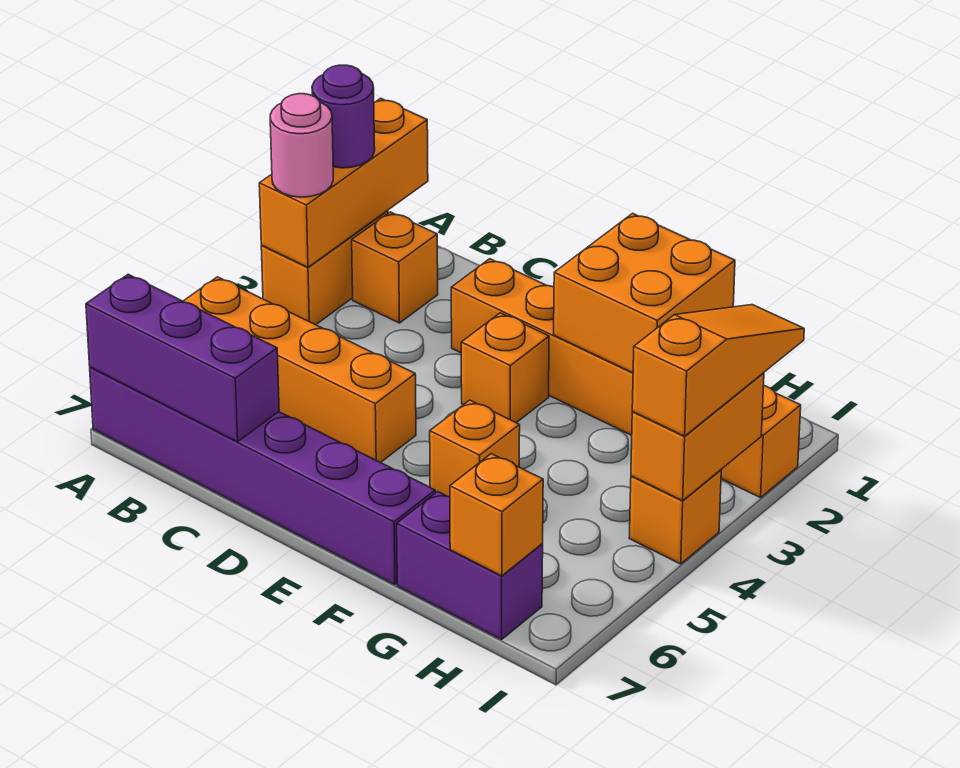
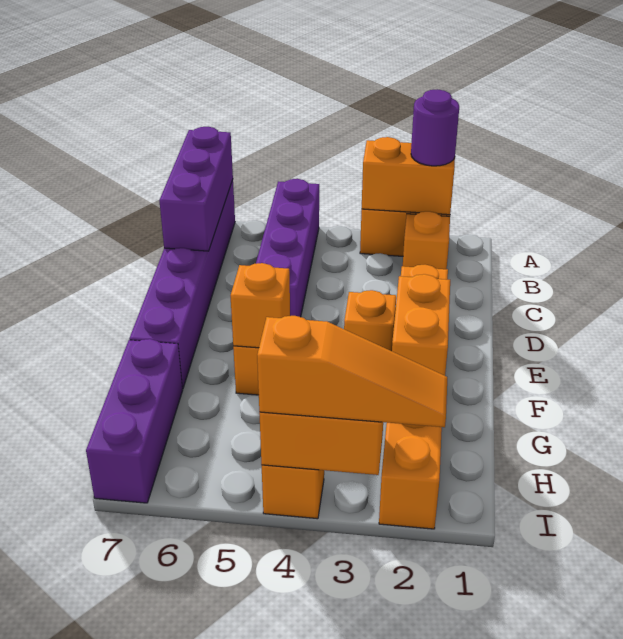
orange brick A1:A3 level 2 -> orange brick A2:A3 level 2
pink round brick A3 level 3 -> none
orange brick A5:D5 level 1 -> purple brick A5:D5 level 1
orange brick F1:G2 level 2 -> orange brick F2:G2 level 2
purple brick G7:H7 level 1 -> purple brick G7:I7 level 1
orange brick H7 level 2 -> orange brick F5 level 2

